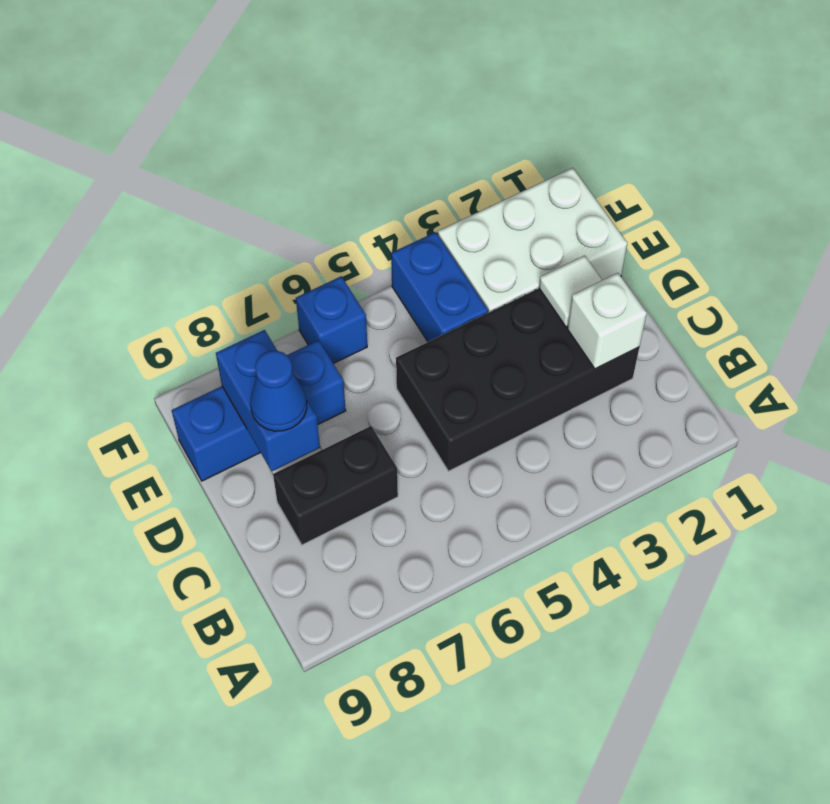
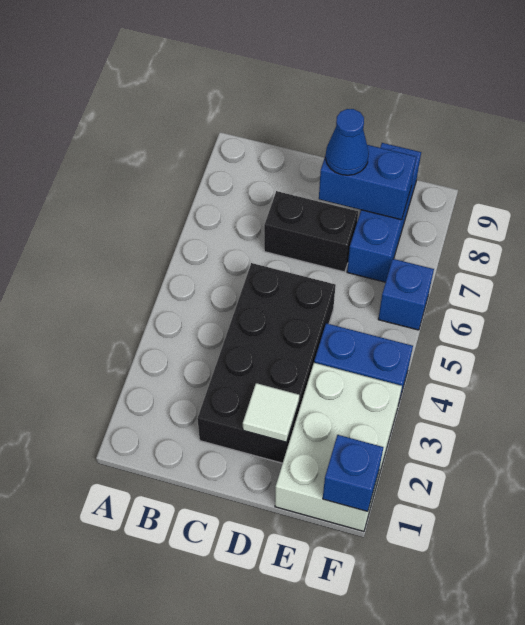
white brick C2 level 2 -> none
black brick C7:C8 level 1 -> black brick C7:D7 level 1
none -> blue brick F1 level 2

